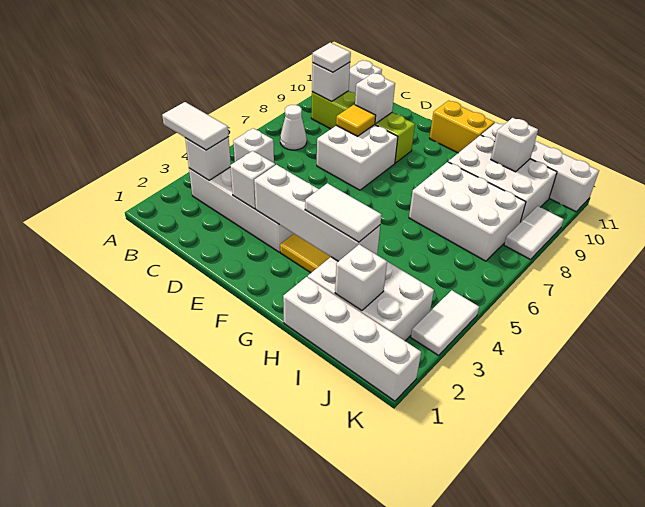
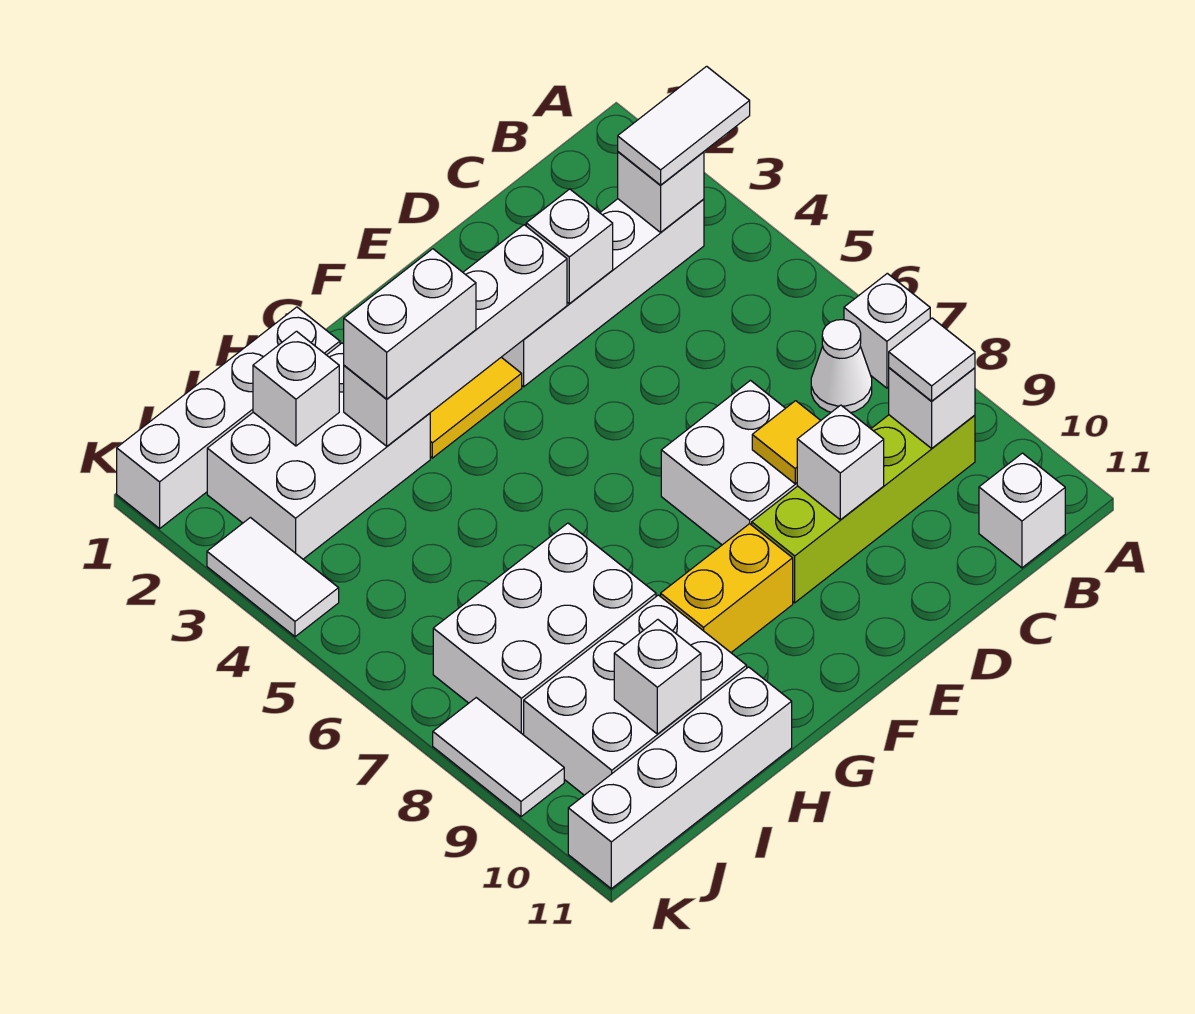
white brick B5 level 1 -> white brick A7 level 1
yellow brick F11:G11 level 1 -> yellow brick F9:G9 level 1
white tile G3:H3 level 3 -> white brick G3:H3 level 3

